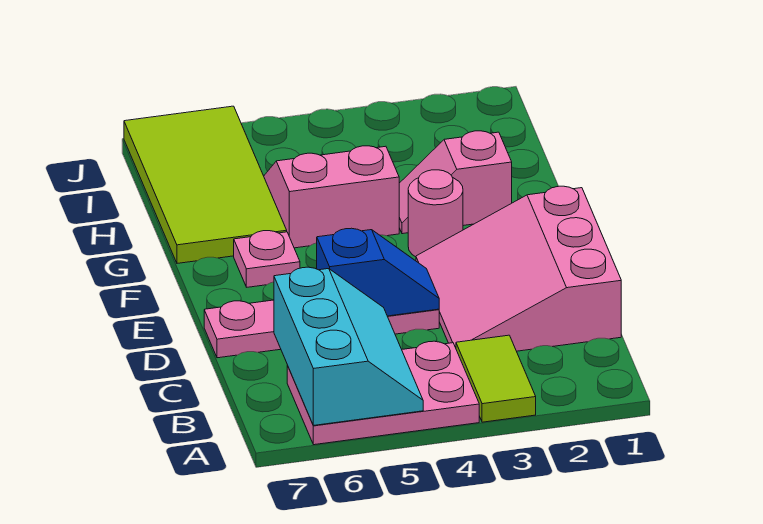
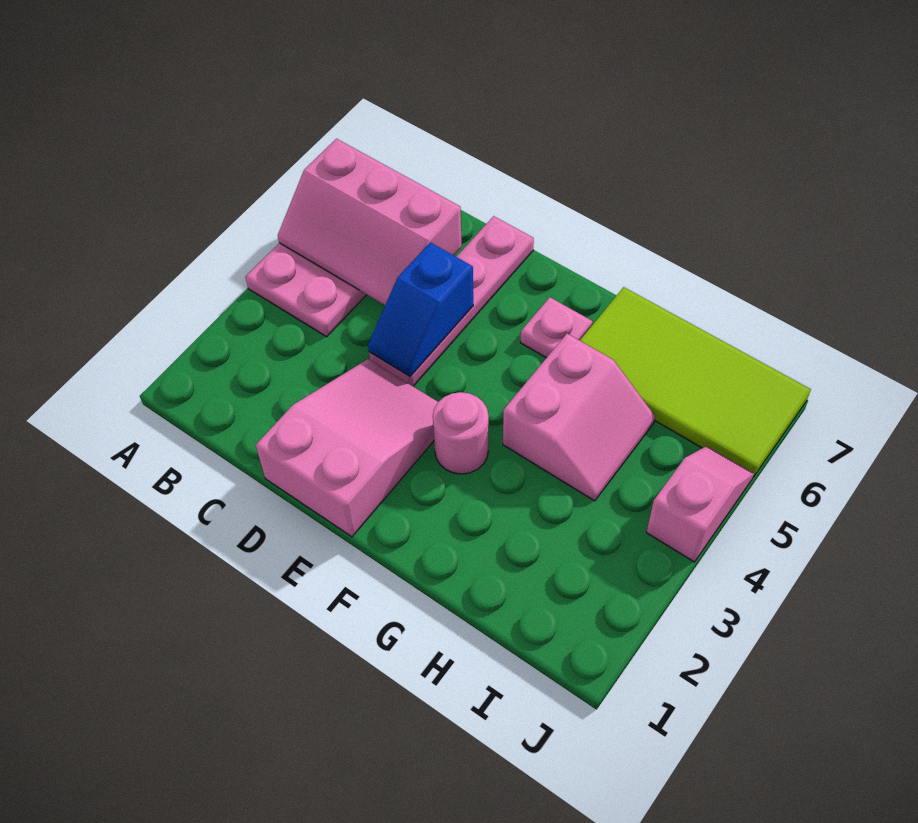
lime tile A3:B3 level 1 -> none
cyan slope A5:C6 level 2 top 6 -> pink slope A5:C6 level 2 top 6
pink slope C1:E3 level 1 top 1 -> pink slope D1:E3 level 1 top 1
pink slope G2:G3 level 1 top 2 -> pink slope J4:J5 level 1 top 4

